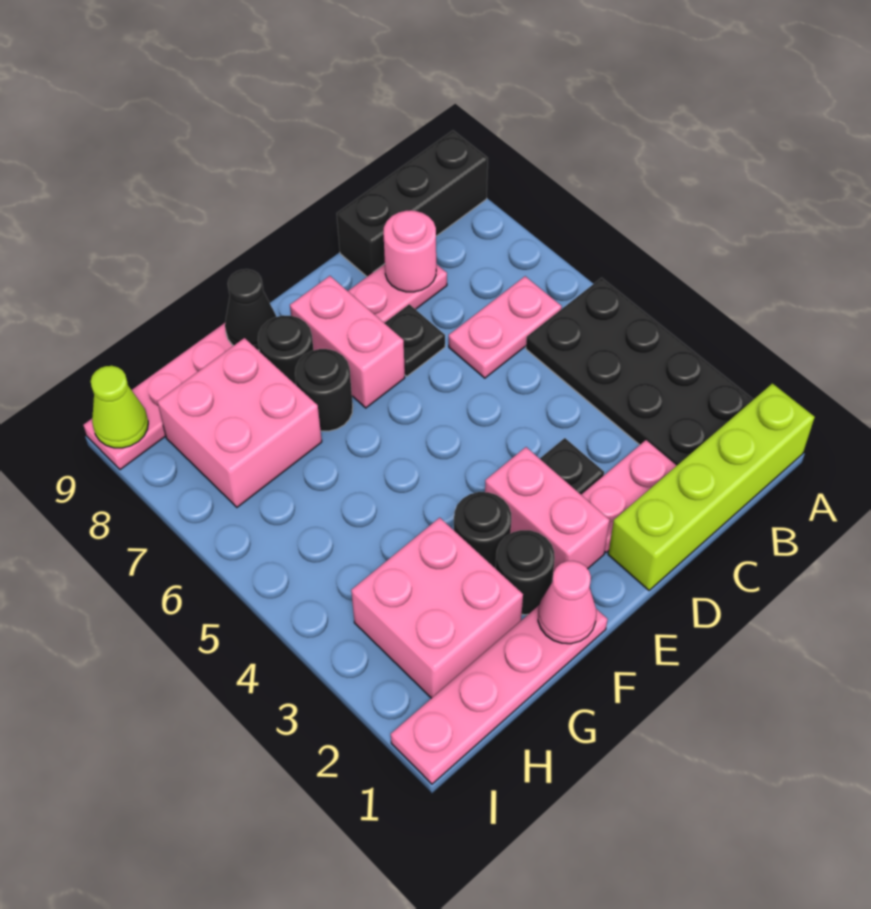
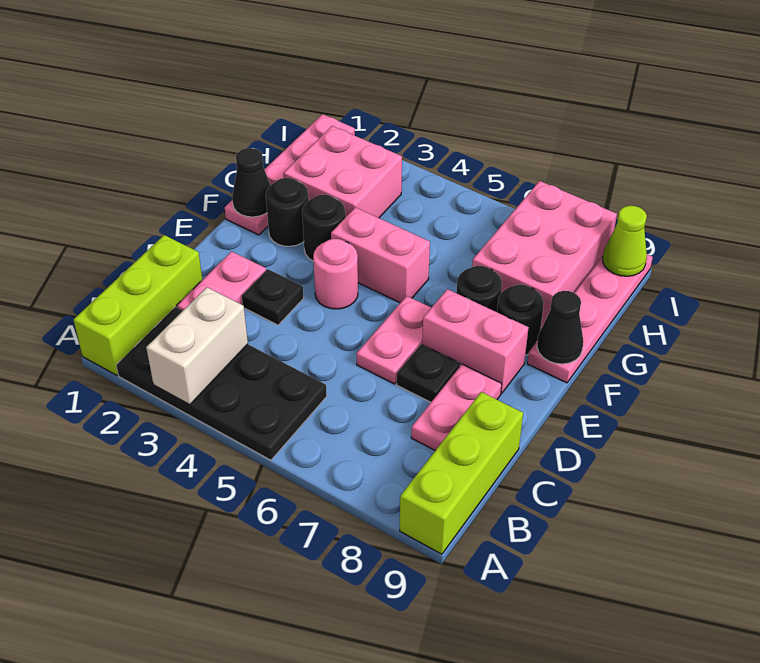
lime brick A1:D1 level 1 -> lime brick A1:C1 level 1
none -> white brick A3:B3 level 2
black brick A9:C9 level 1 -> lime brick A9:C9 level 1
pink plate B6:C6 level 1 -> pink plate D6:E6 level 1
pink round brick C8 level 2 -> pink round brick E4 level 1
pink brick E2:E3 level 1 -> pink brick F4:F5 level 1
pink cone F1 level 2 -> black cone F1 level 2
pink brick G7:H8 level 1 -> pink brick G7:I8 level 1

